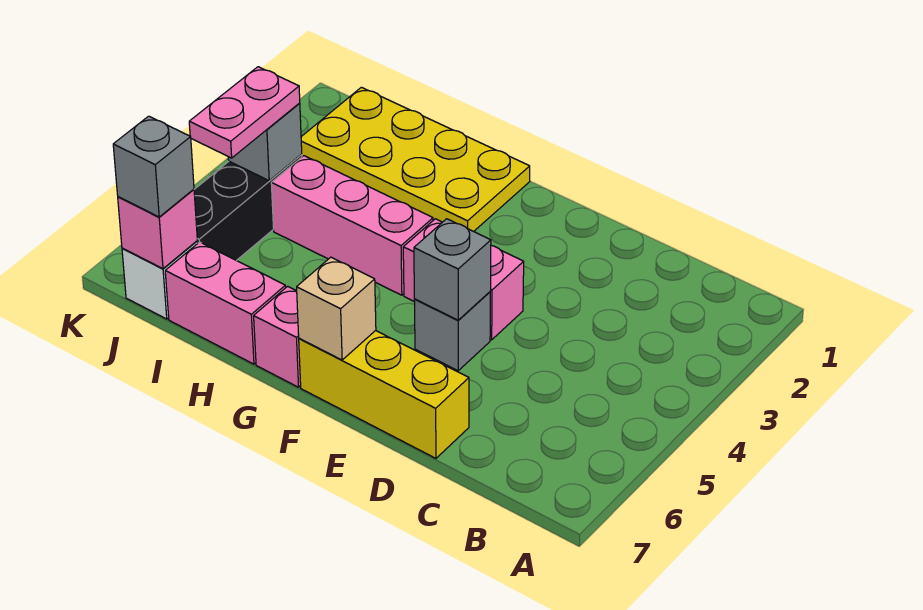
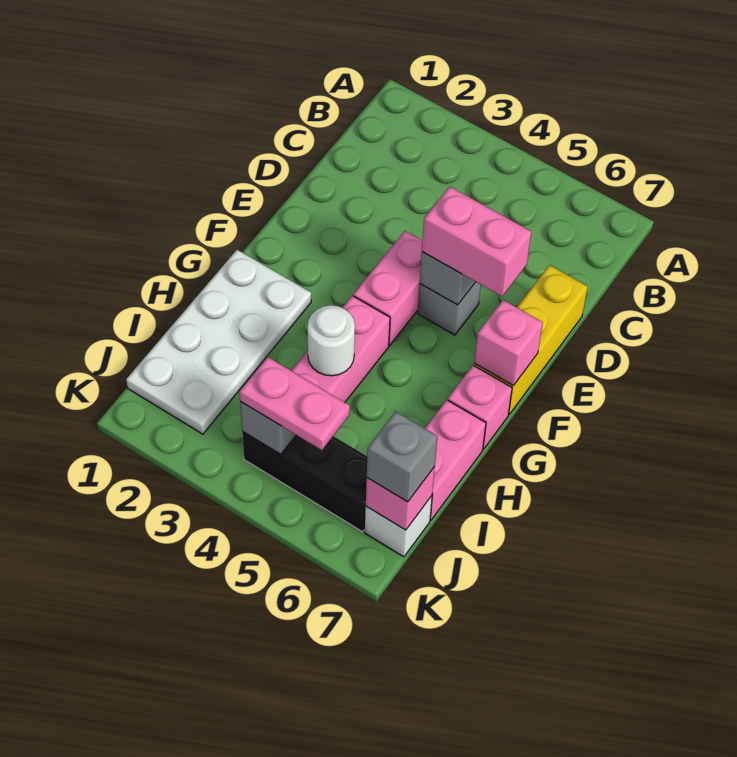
none -> pink brick E5:E6 level 3
tan brick F7 level 2 -> pink brick F7 level 2
yellow plate G1:J2 level 1 -> white plate G1:J2 level 1
none -> white round brick H4 level 2

